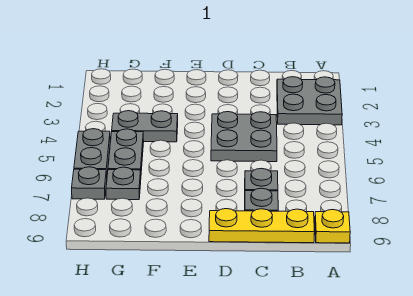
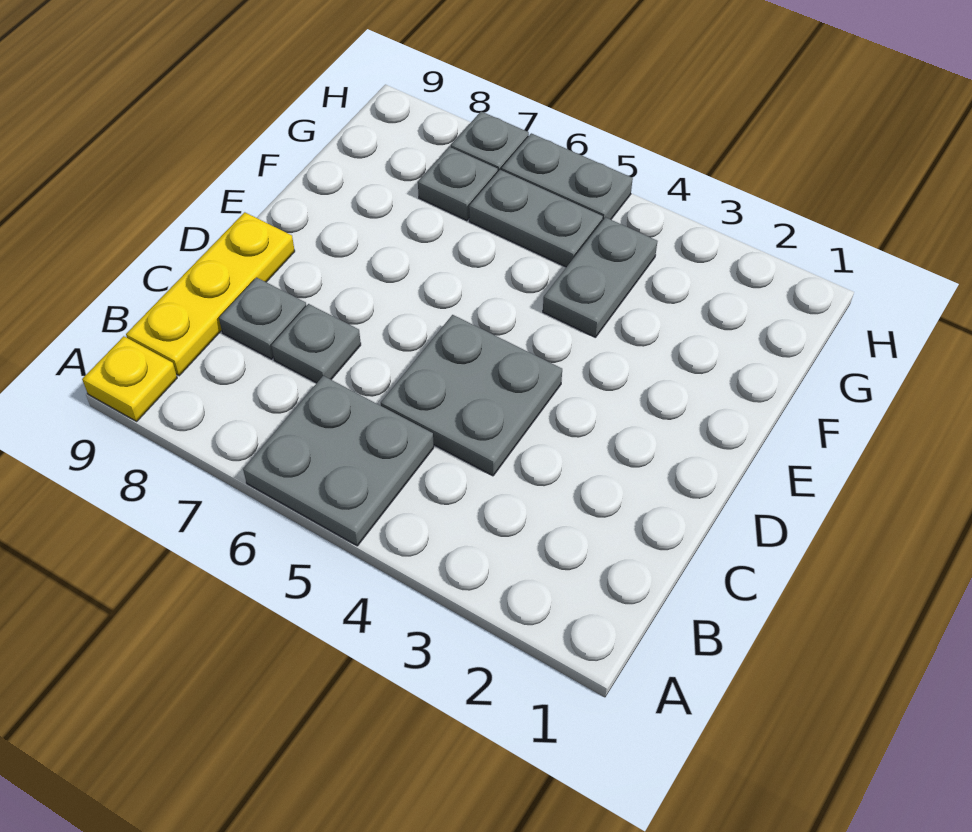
grey plate A2:B3 level 1 -> grey plate A5:B6 level 1

